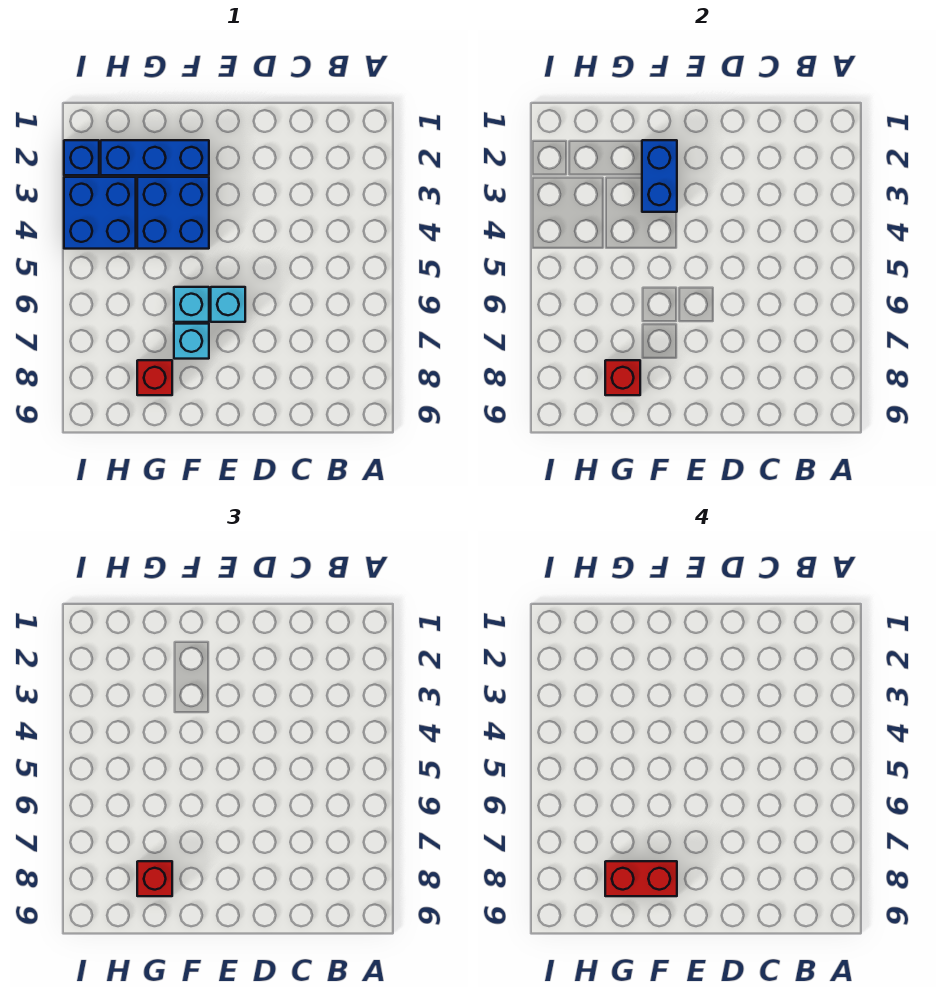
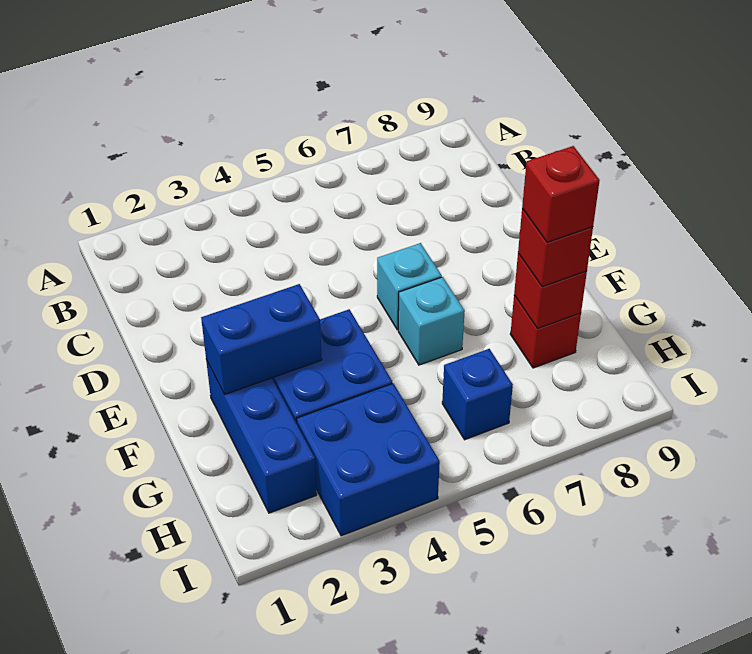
cyan brick F7 level 1 -> none
red brick F8:G8 level 4 -> red brick G8 level 4
blue brick I2 level 1 -> blue brick H6 level 1

